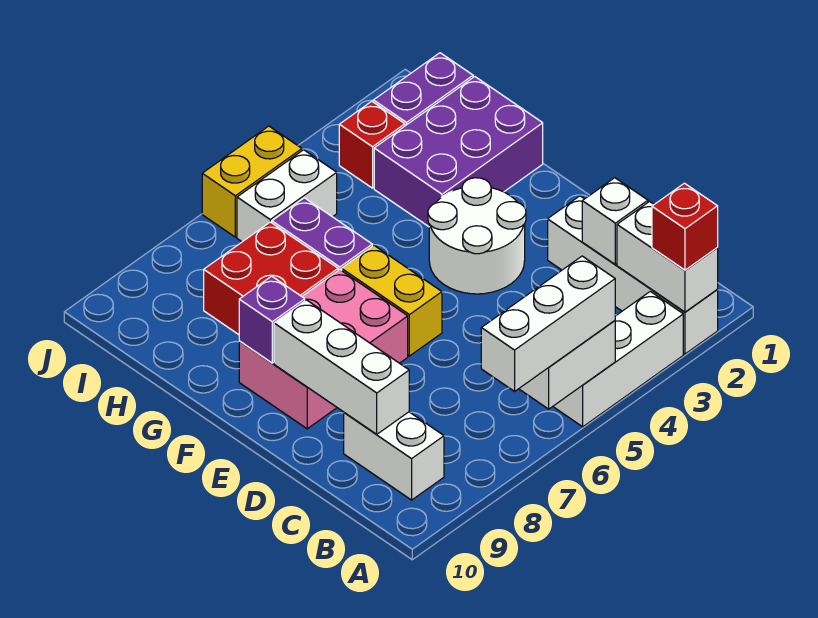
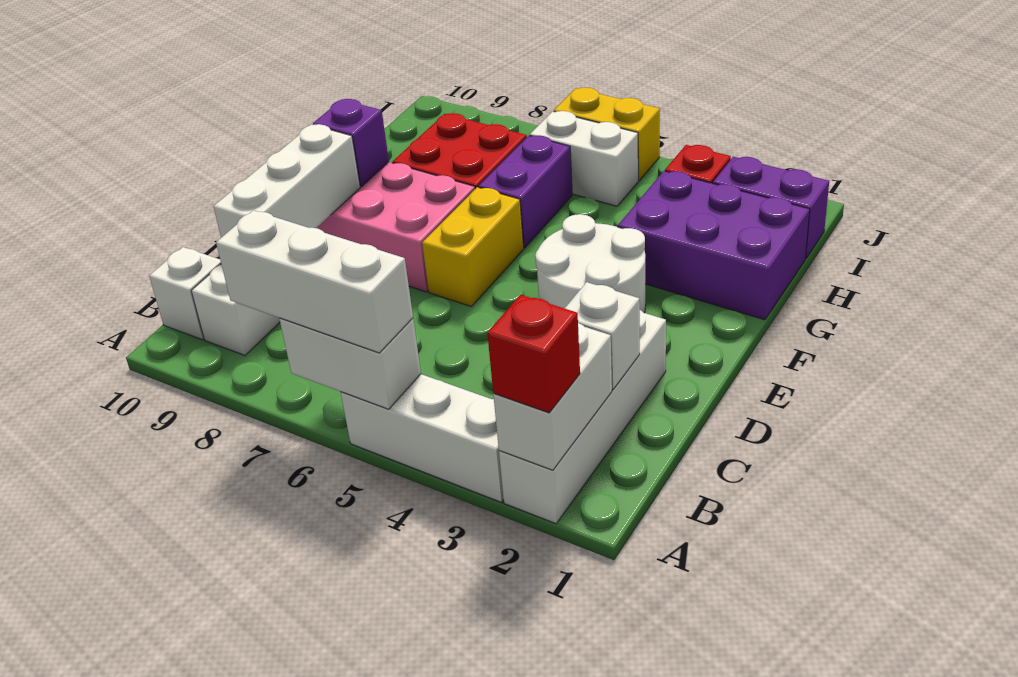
none -> white brick B10 level 1

